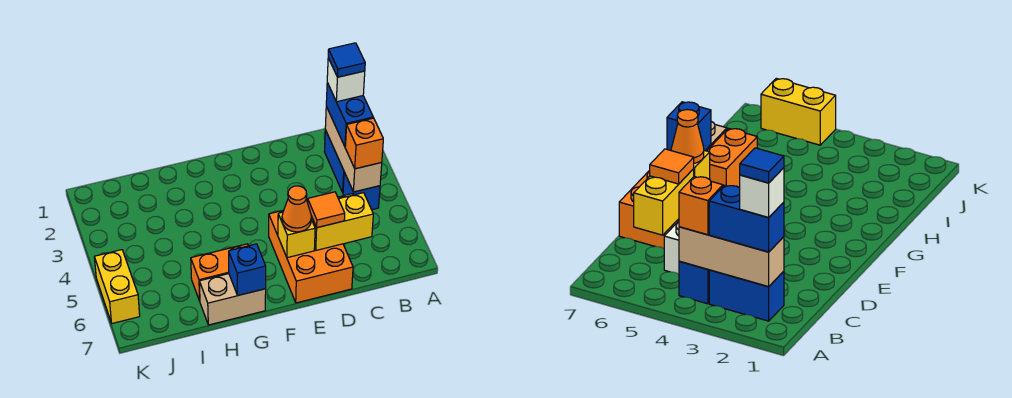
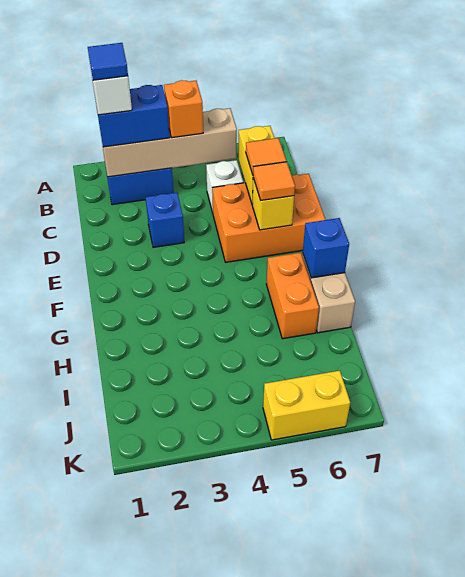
tan brick B2:B4 level 2 -> tan brick B2:B5 level 2
blue brick B4 level 1 -> blue brick D3 level 1
orange cone E6 level 3 -> orange tile E6 level 3

